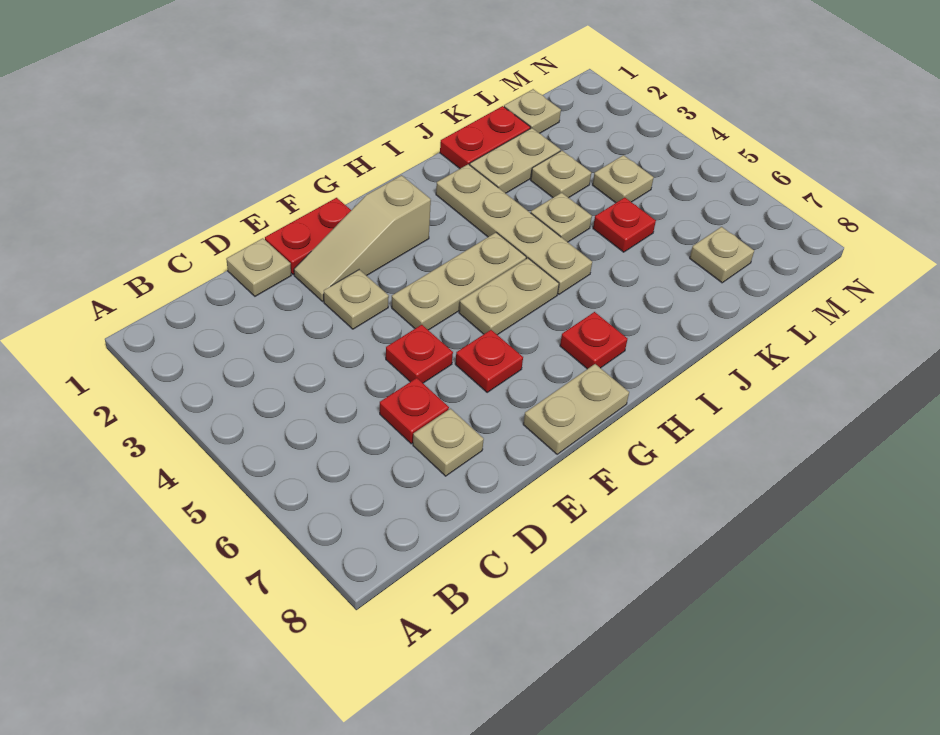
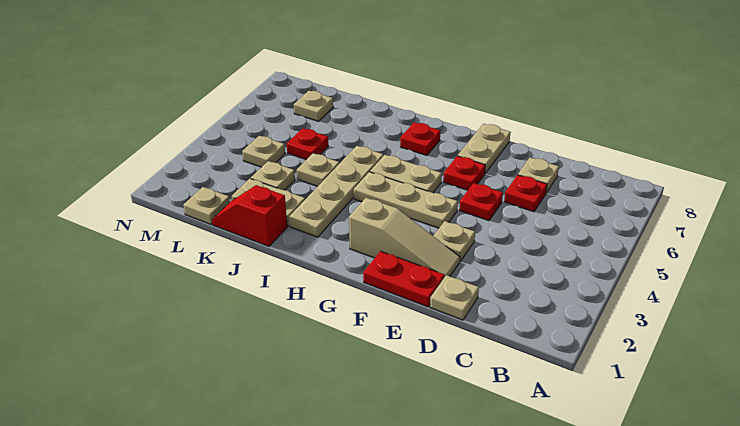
tan plate F8:G8 level 1 -> tan plate F7:F8 level 1
red plate J1:K1 level 1 -> red slope J1:K1 level 1 top J

